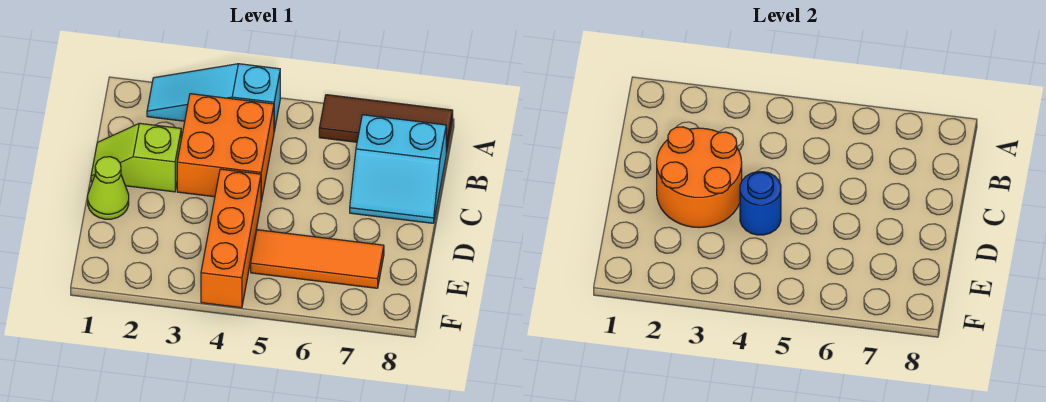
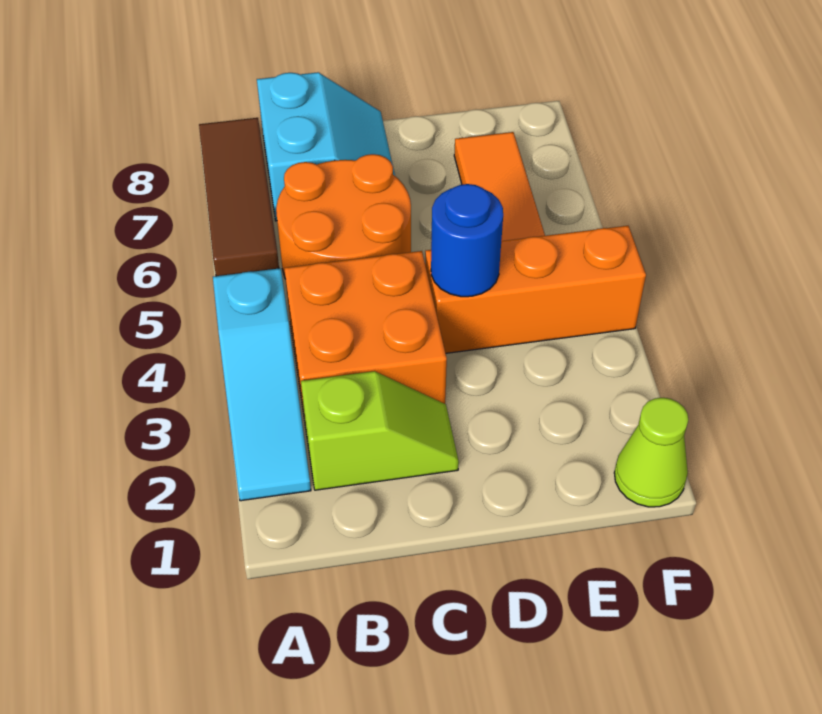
lime slope C1:C2 level 1 top 2 -> lime slope B2:C2 level 1 top B
orange round brick C2:D3 level 2 -> orange round brick B5:C6 level 1
lime cone D1 level 1 -> lime cone F1 level 1

